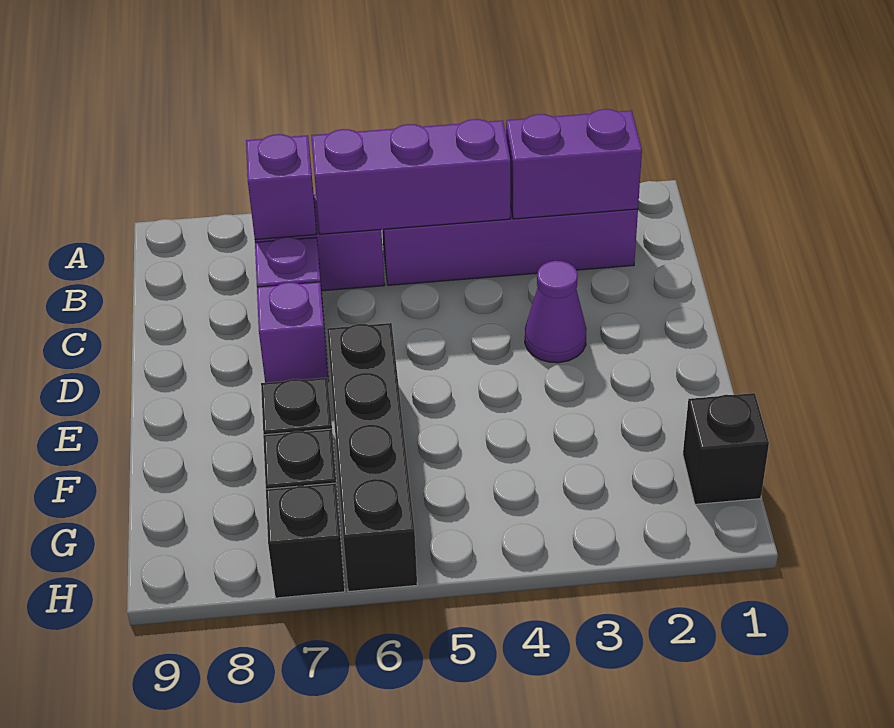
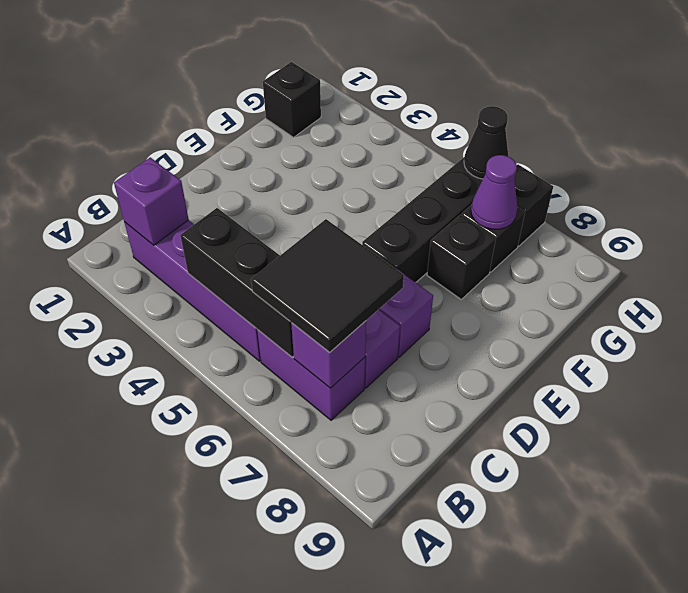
purple brick B2:B3 level 2 -> purple brick B2 level 2
purple brick B4:B6 level 2 -> black brick B4:B6 level 2
none -> black tile B6:C7 level 3
purple cone D3 level 1 -> purple cone G7 level 2
none -> black cone H6 level 2

